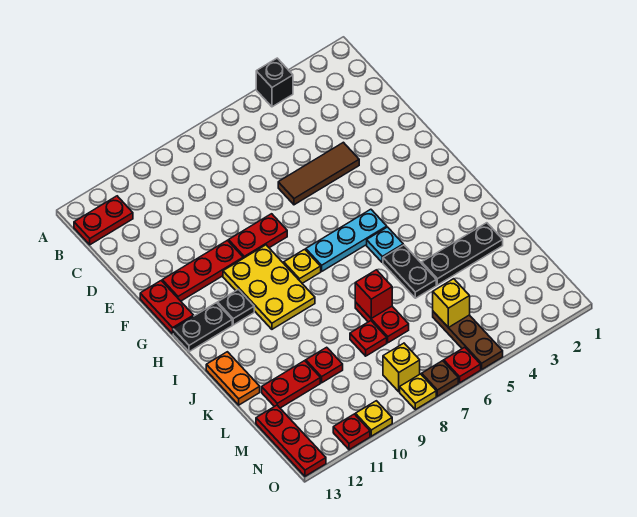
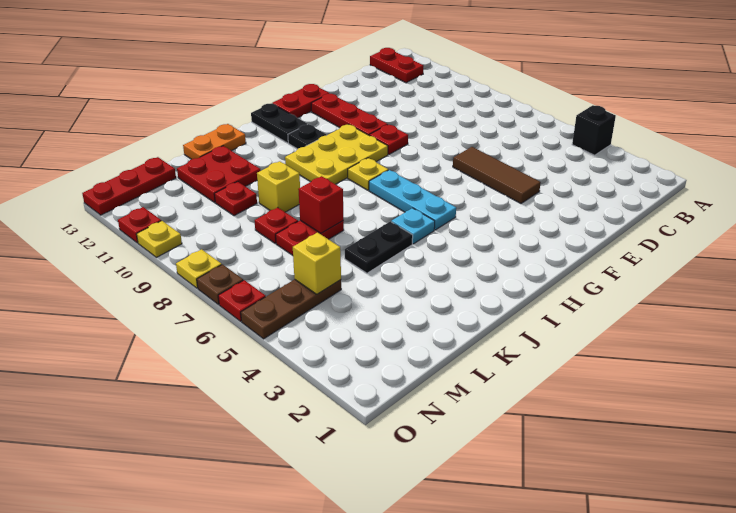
red plate F8:F9 level 1 -> red plate F9 level 1
black plate K2:K4 level 1 -> none
red plate L11:L12 level 1 -> red plate K11:L12 level 1
yellow brick N8 level 1 -> yellow brick K9 level 1

